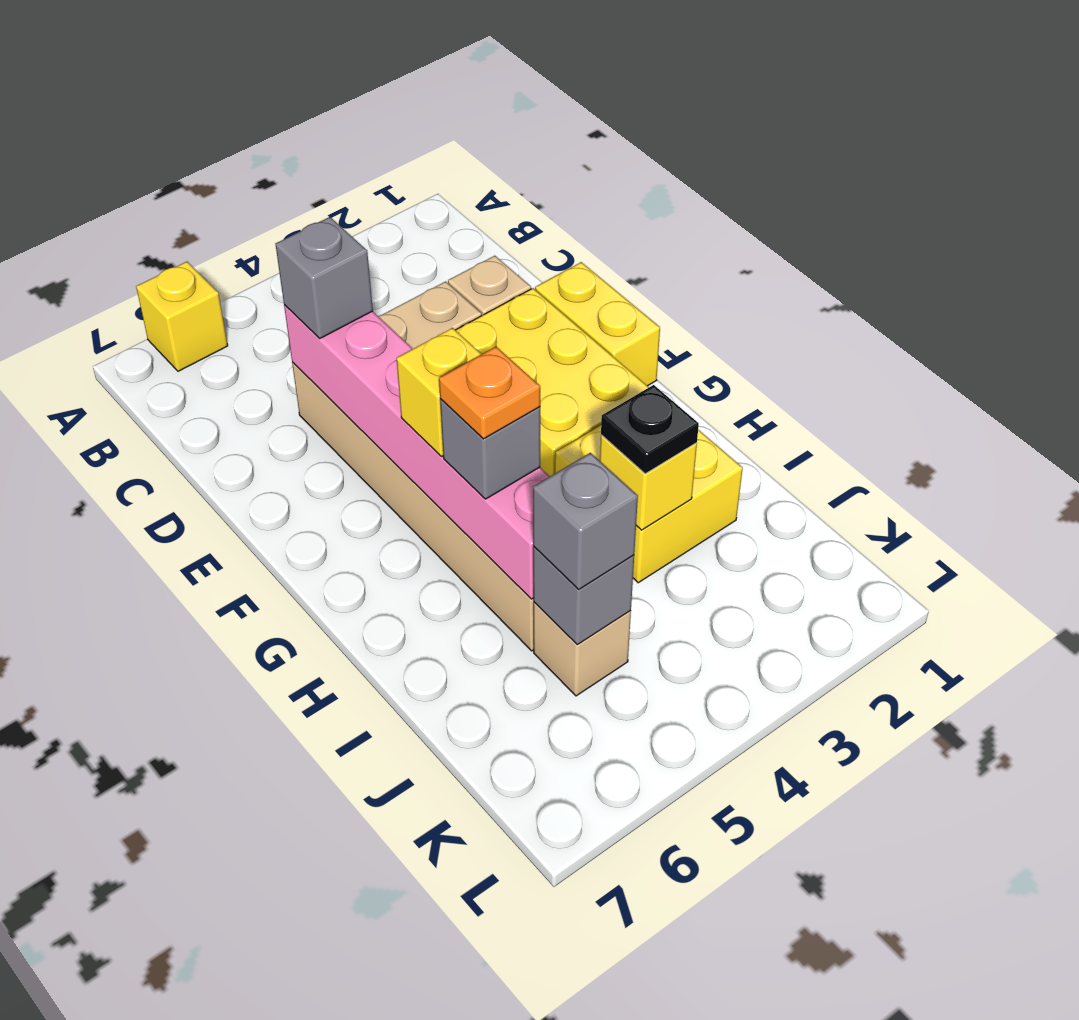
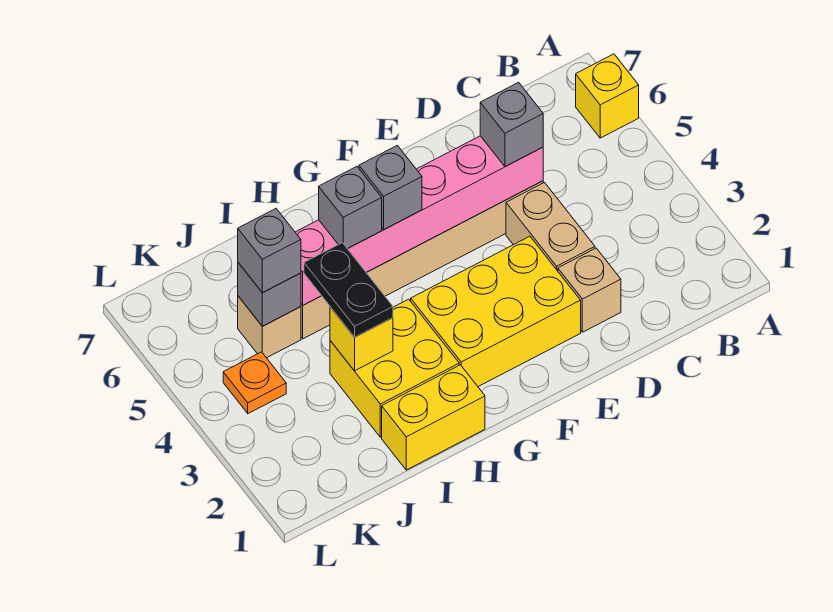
yellow brick E1:F1 level 1 -> yellow brick H1:I1 level 1
yellow brick G5 level 3 -> grey brick G5 level 3
orange plate H5 level 4 -> orange plate K4 level 1
black plate I3 level 3 -> black plate I3:I4 level 3

